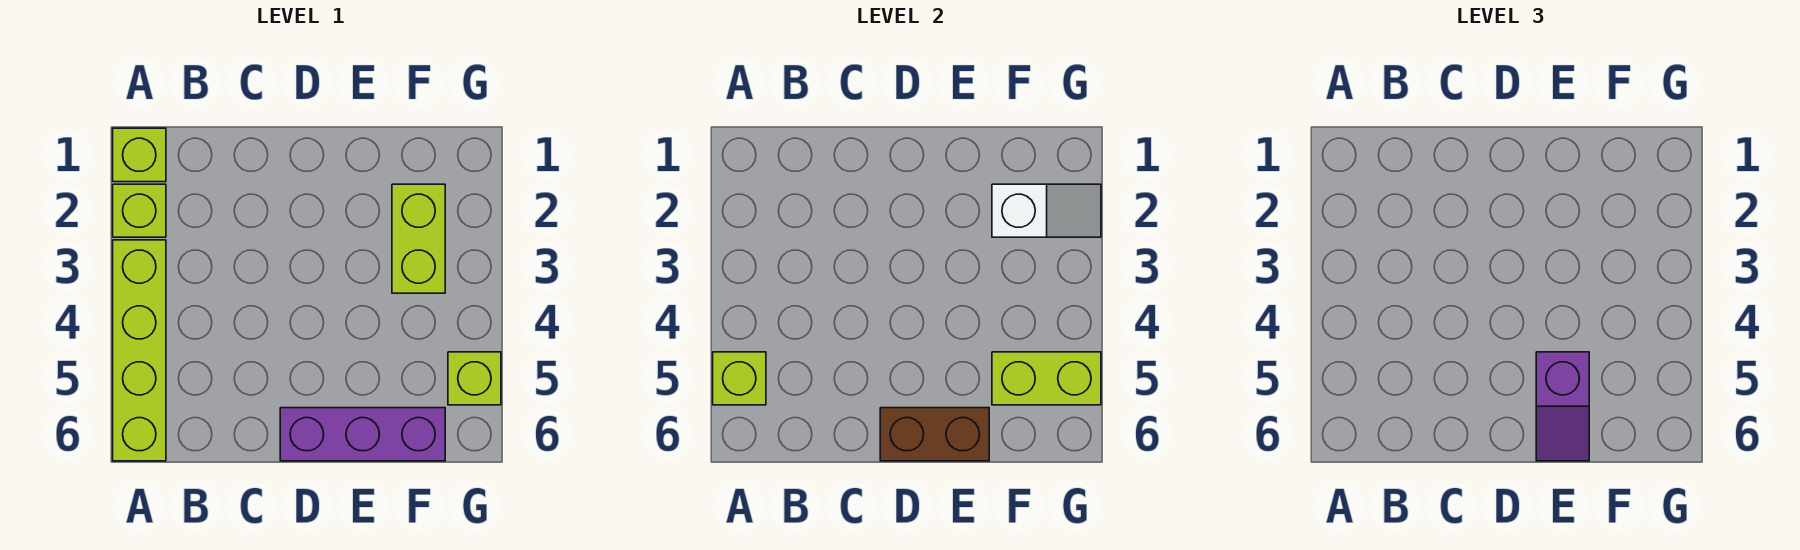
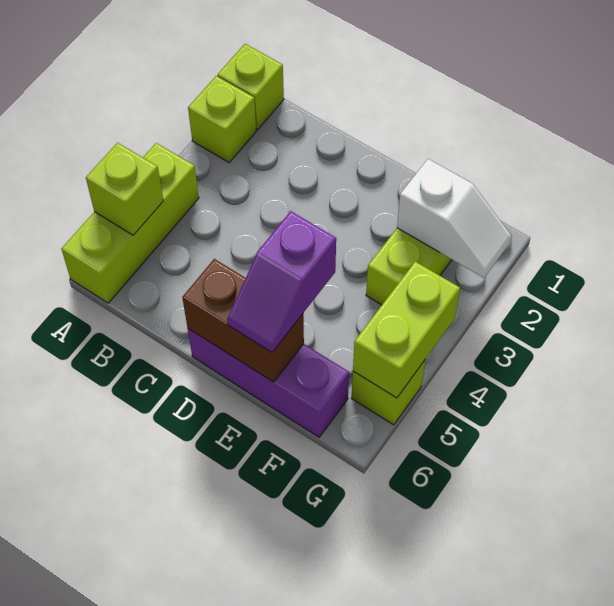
lime brick A3:A6 level 1 -> lime brick A4:A6 level 1
lime brick F5:G5 level 2 -> lime brick G4:G5 level 2

